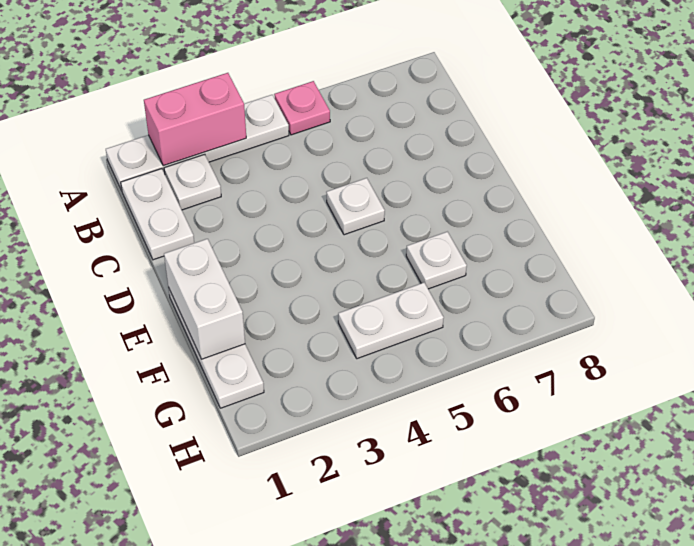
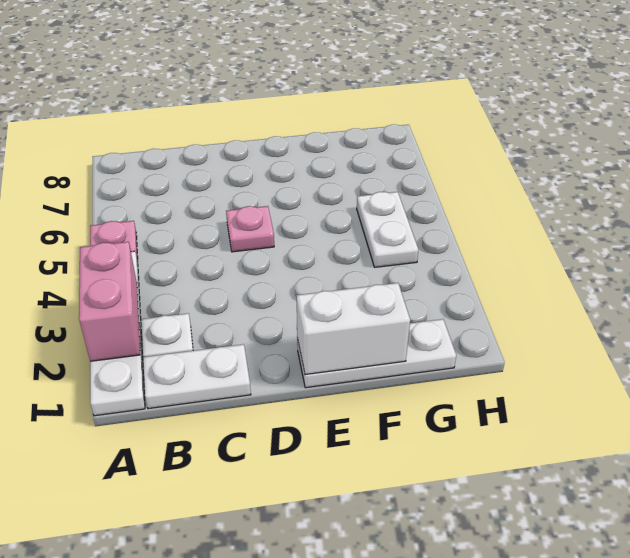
white plate D5 level 1 -> pink plate D5 level 1
white plate F6 level 1 -> none

